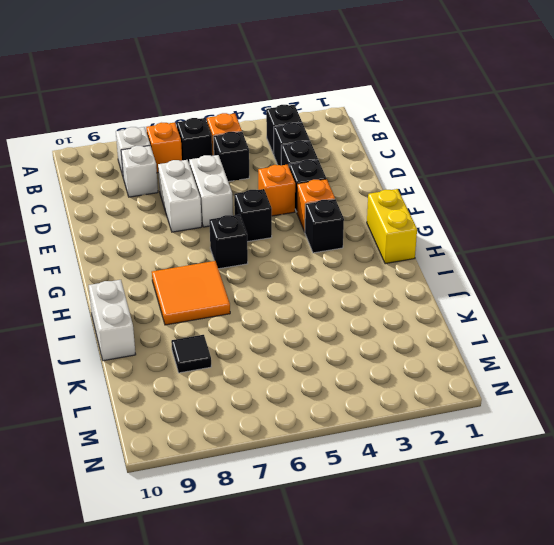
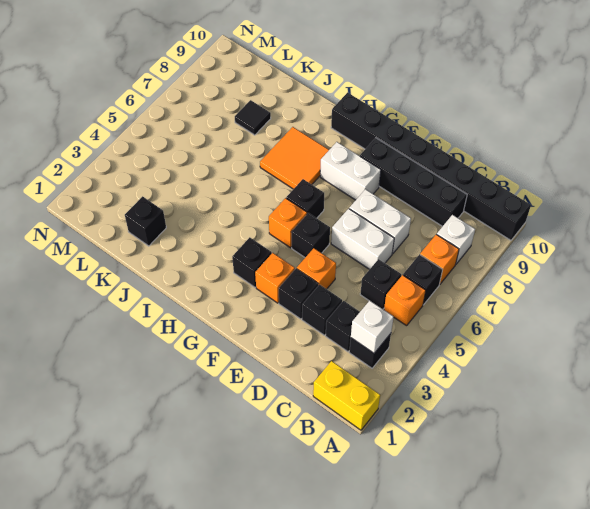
none -> black brick A10:H10 level 1
white brick C8 level 1 -> white brick B3 level 2
none -> black brick C9:F9 level 1
yellow brick G1:H1 level 1 -> yellow brick A1:B1 level 1
none -> orange brick G5 level 1
white brick I10:J10 level 1 -> white brick F8:G8 level 1
none -> black brick K2 level 1

